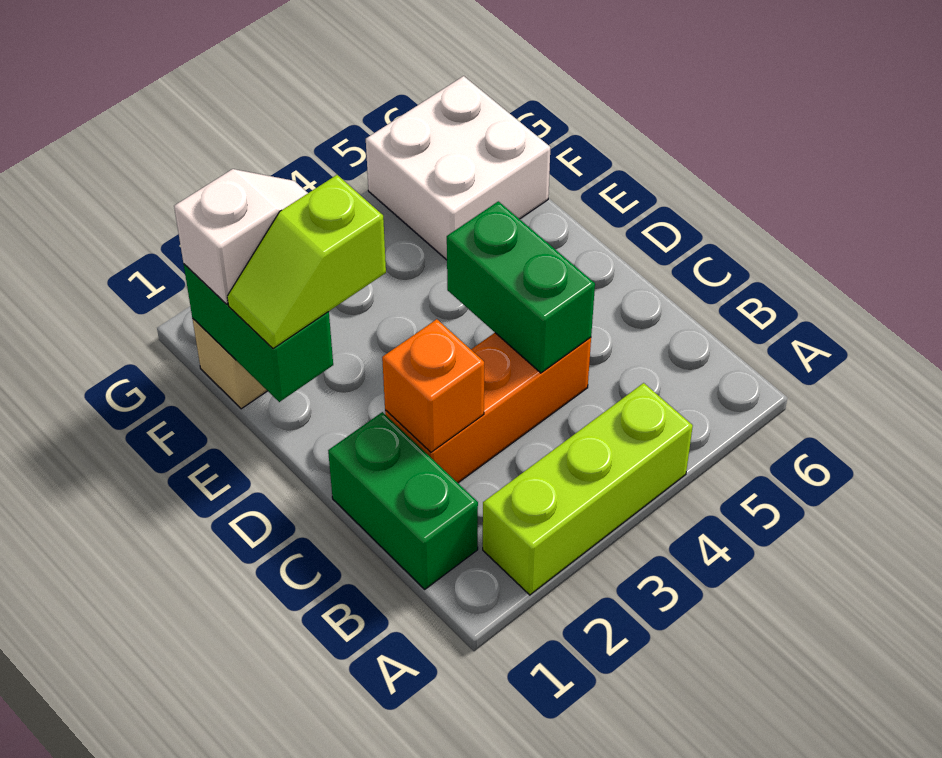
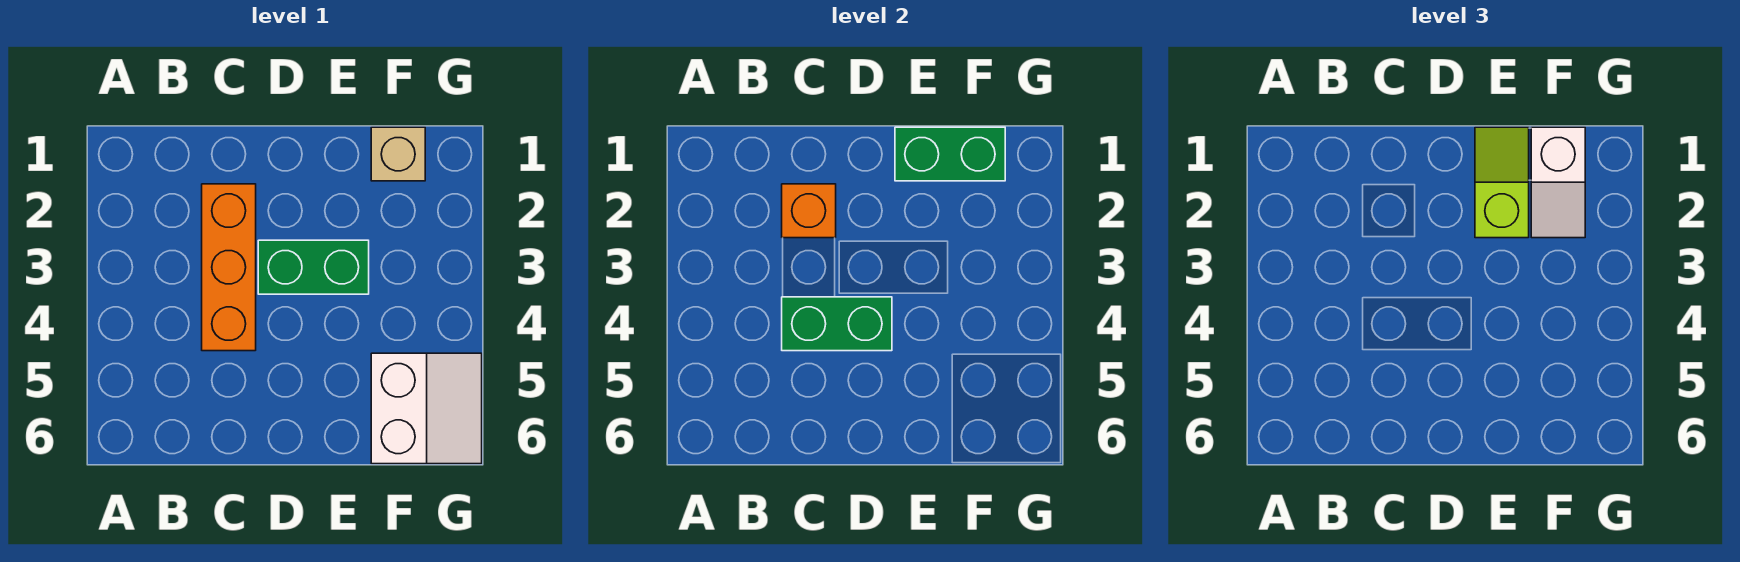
lime brick A2:A4 level 1 -> none
green brick B1:C1 level 1 -> green brick D3:E3 level 1
white brick F5:G6 level 1 -> white slope F5:G6 level 1 top F

